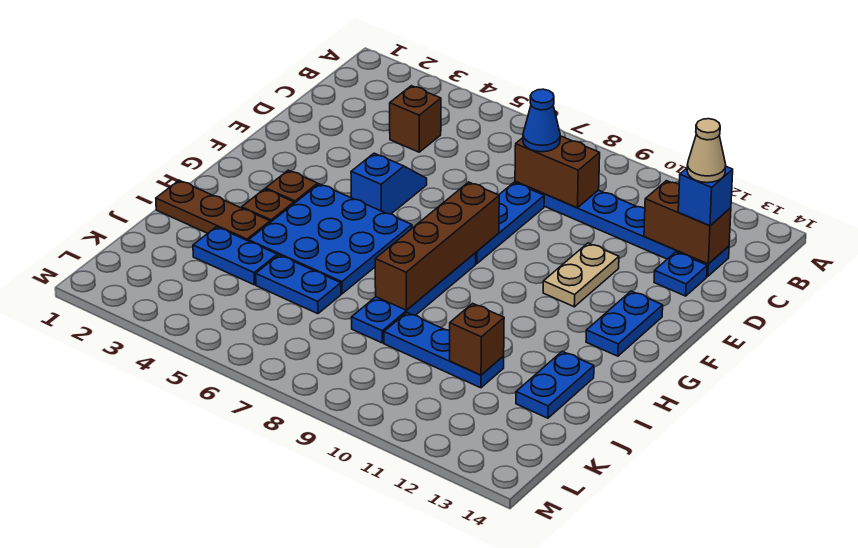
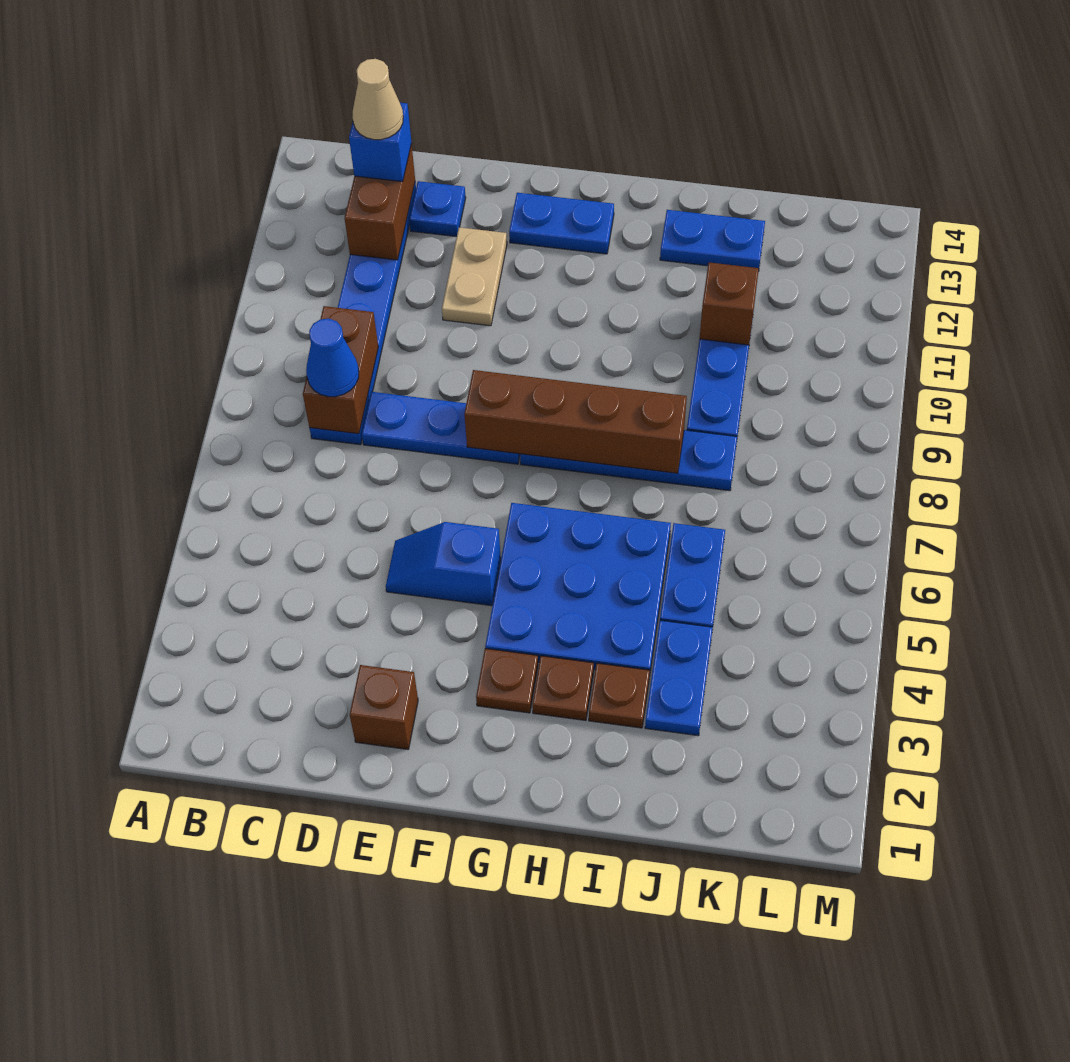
brown brick C4 level 1 -> brown brick E2 level 1
tan plate E11:F11 level 1 -> tan plate E11:E12 level 1
brown plate I1:I3 level 1 -> brown plate I3 level 1

